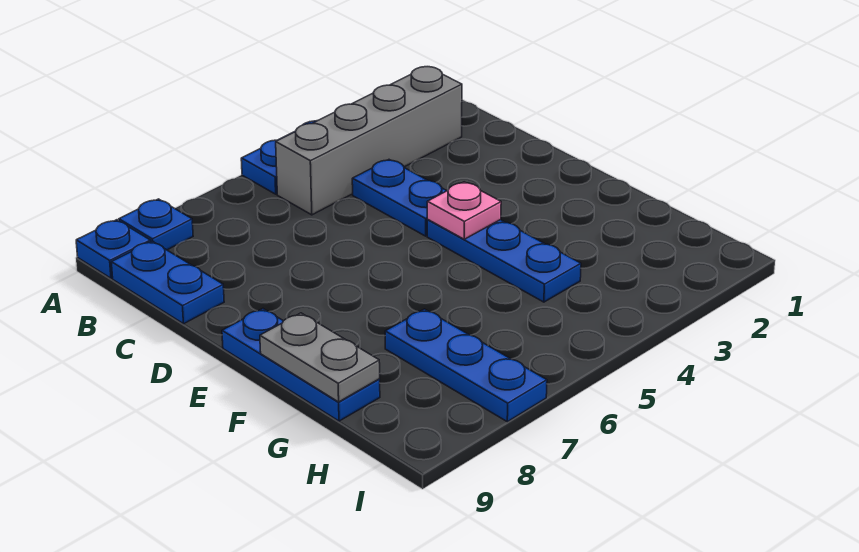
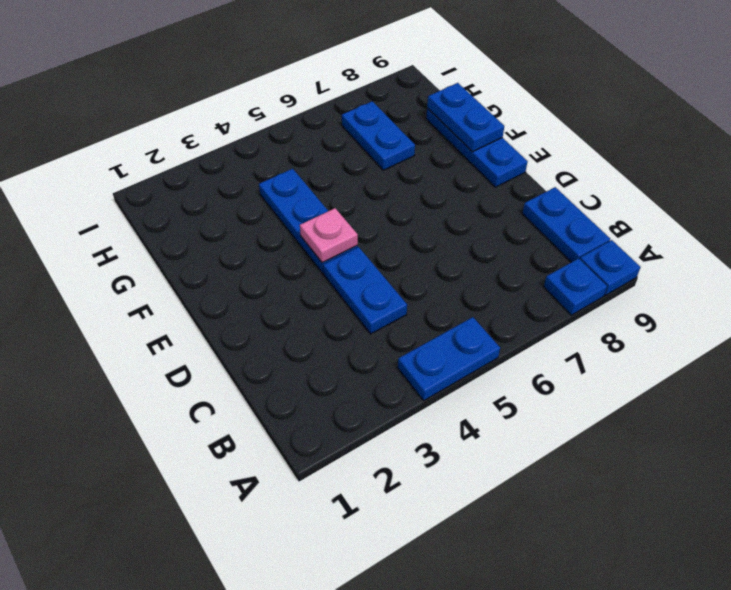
grey brick B2:B5 level 1 -> none
grey plate F9:G9 level 2 -> blue plate F9:G9 level 2
blue plate G7:I7 level 1 -> blue plate G7:H7 level 1

